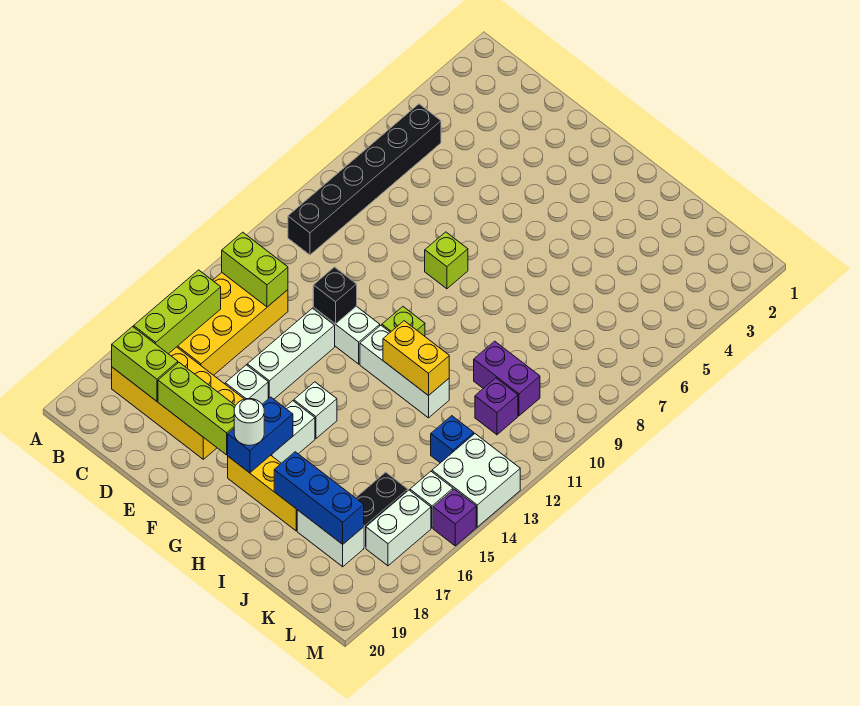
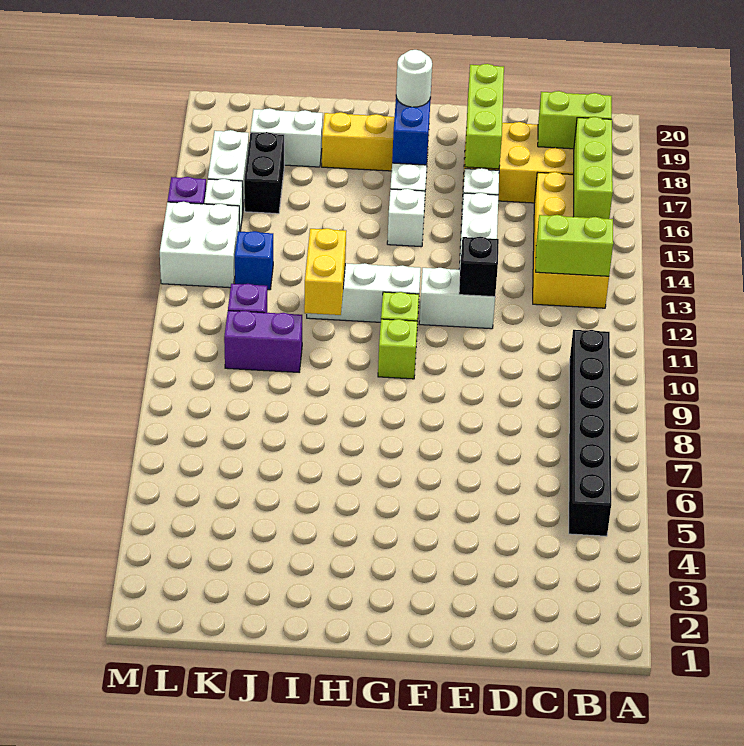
lime brick D18:F18 level 2 -> lime brick E17:E19 level 2
lime brick F8 level 1 -> lime brick G10 level 1
yellow brick H12:I12 level 2 -> yellow brick I11:I12 level 2
blue brick I18:K18 level 2 -> none

